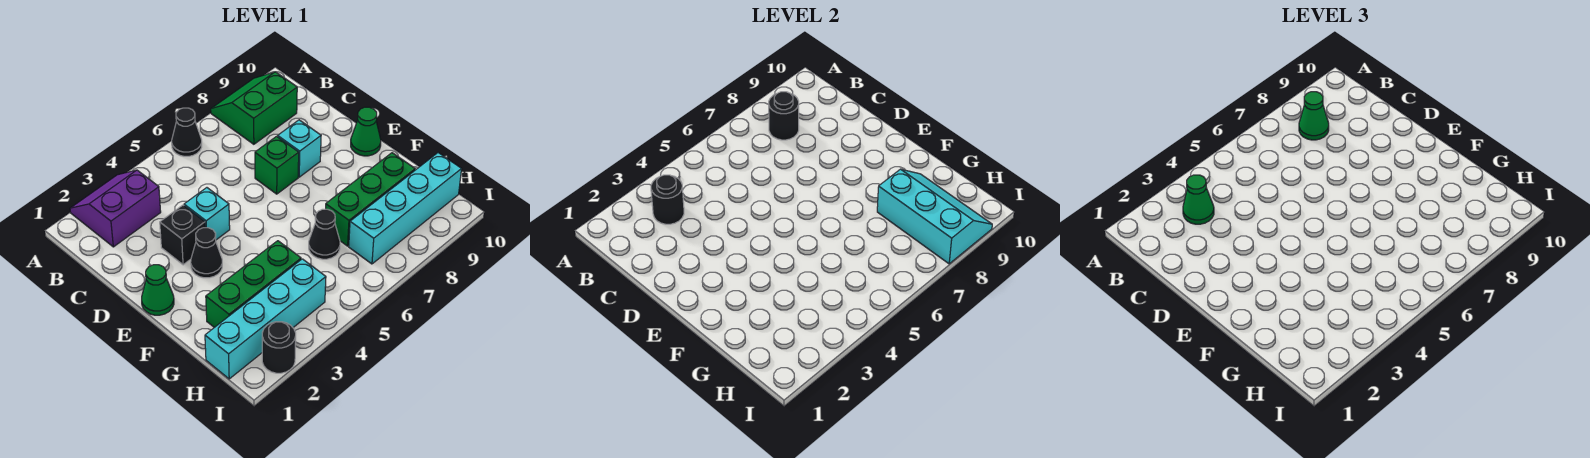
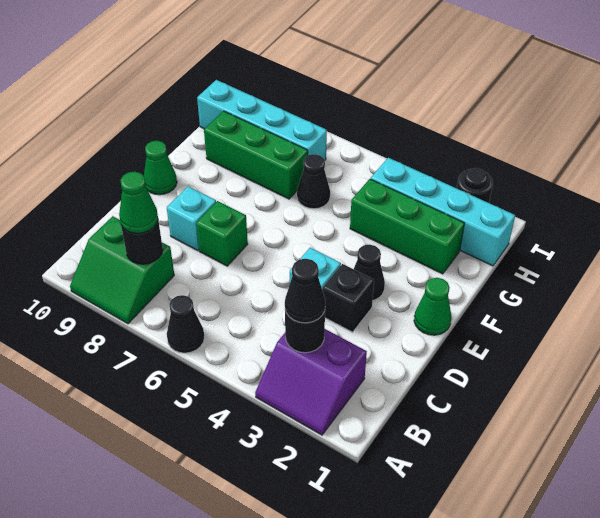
green cone B3 level 3 -> black cone B3 level 3
cyan slope G8:I9 level 2 top 8 -> none

